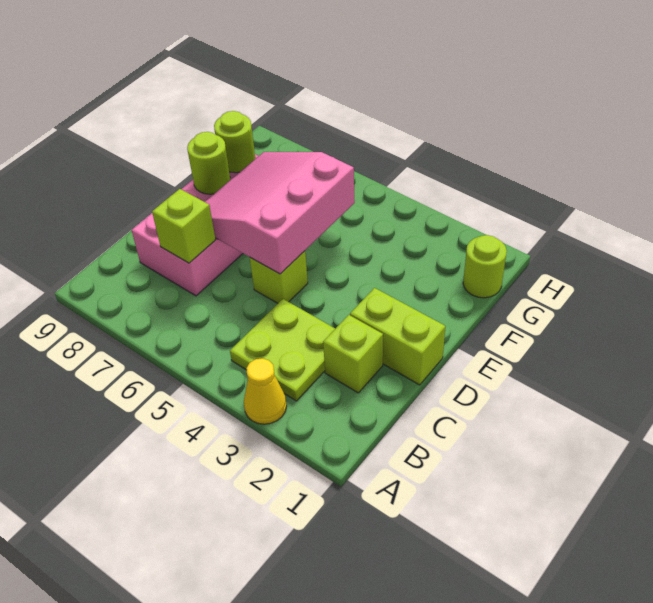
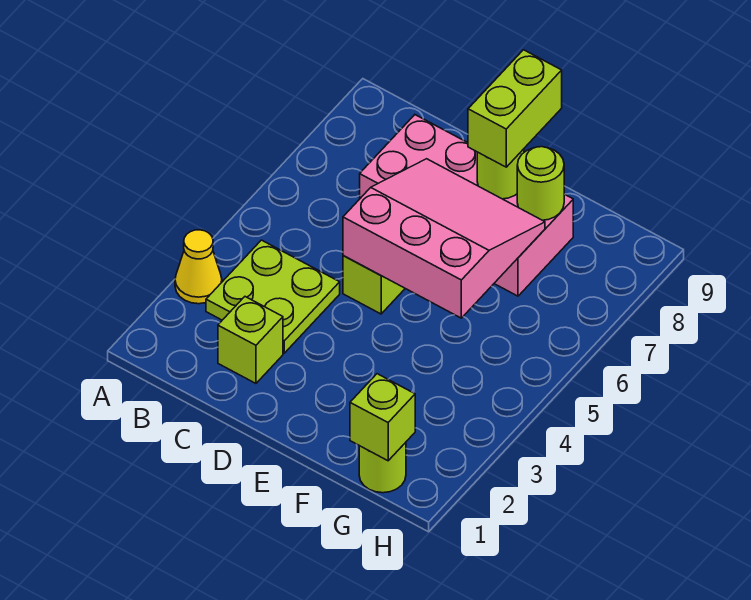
lime brick C7 level 2 -> lime brick G1 level 2
lime brick D1:D2 level 1 -> lime brick E8:E9 level 3

